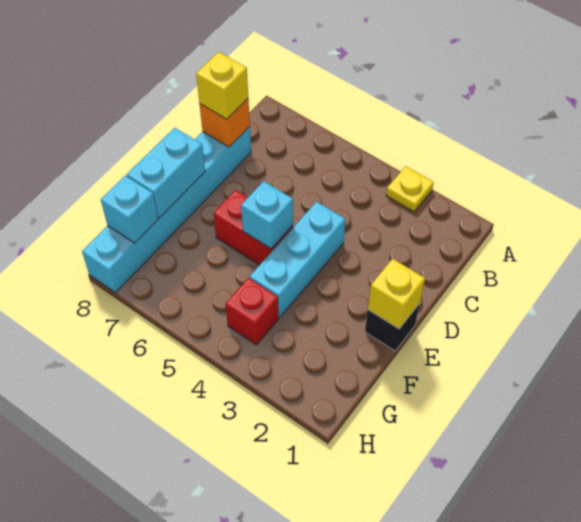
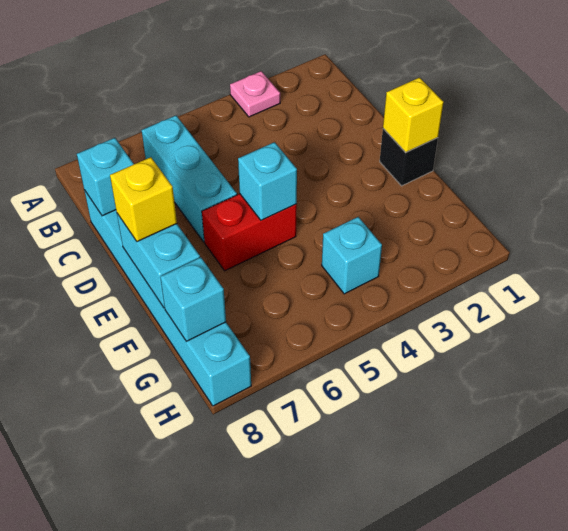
yellow plate A3 level 1 -> pink plate A3 level 1
orange brick C8 level 2 -> cyan brick C8 level 2
yellow brick C8 level 3 -> yellow brick E8 level 3
cyan brick D4:F4 level 1 -> cyan brick B6:D6 level 1
red brick G4 level 1 -> cyan brick G4 level 1

